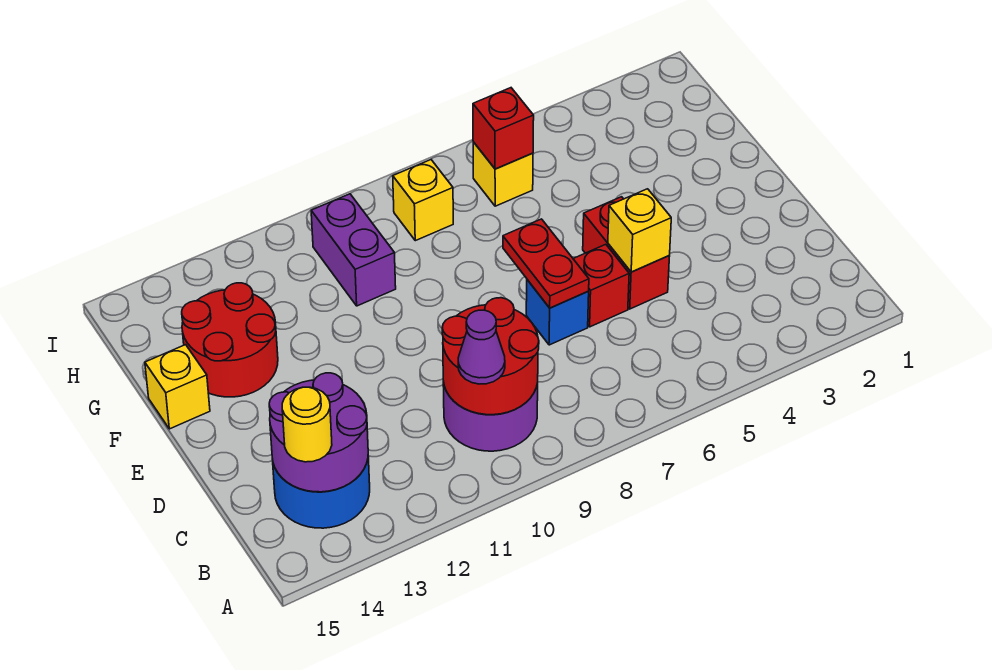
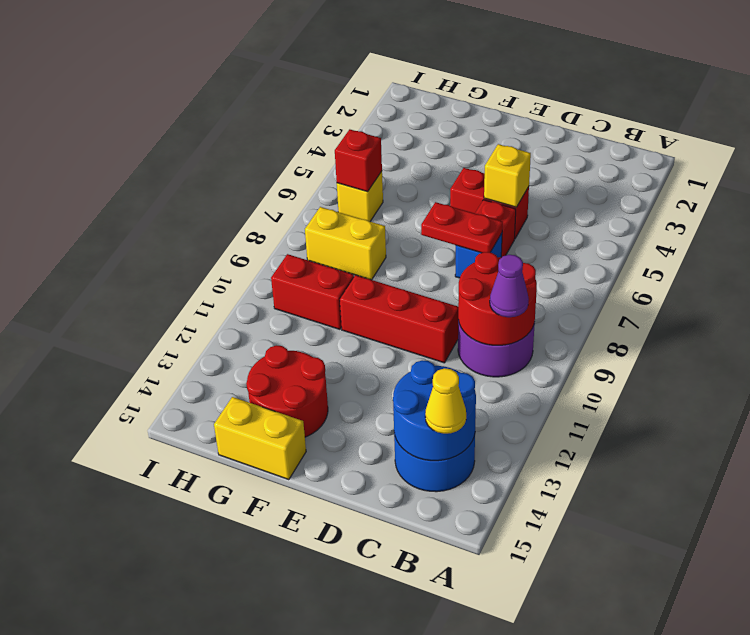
purple round brick B13:C14 level 2 -> blue round brick B13:C14 level 2
yellow round brick B14 level 3 -> yellow cone B14 level 3
none -> red brick D10:F10 level 1
yellow brick F15 level 1 -> yellow brick F15:G15 level 1
purple brick G10:H10 level 1 -> red brick G10:H10 level 1
yellow brick H8 level 1 -> yellow brick G8:H8 level 1

